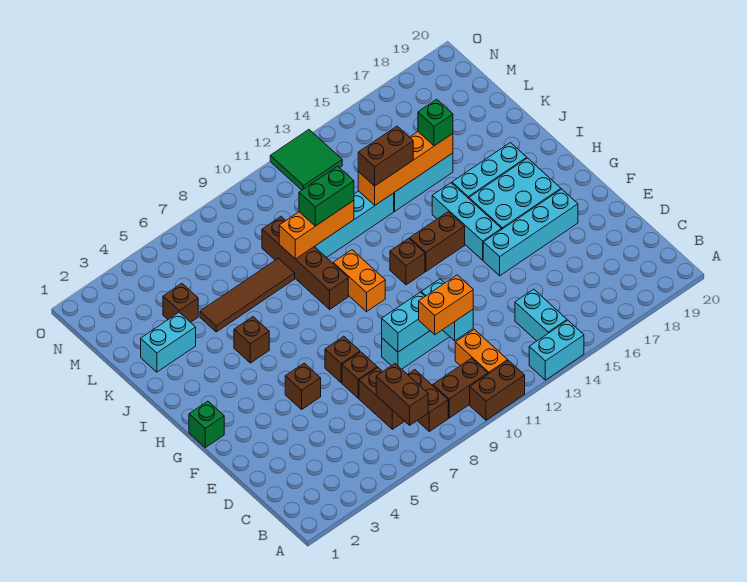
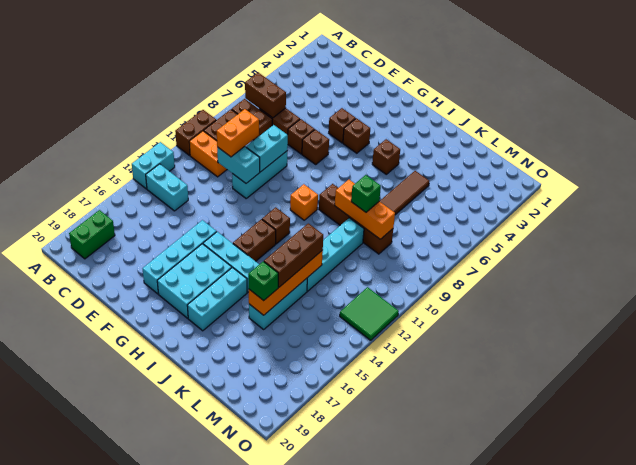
green brick G1 level 1 -> green brick K9 level 3
orange brick H10:I10 level 1 -> orange brick H10 level 1
cyan brick K2:K3 level 1 -> none
orange brick K9:K11 level 2 -> orange brick J9:L9 level 2
green brick K10:K11 level 3 -> green brick B18:B19 level 1
brown brick K13:K14 level 3 -> brown brick K13:K15 level 3
brown brick L4 level 1 -> brown brick G5 level 1

